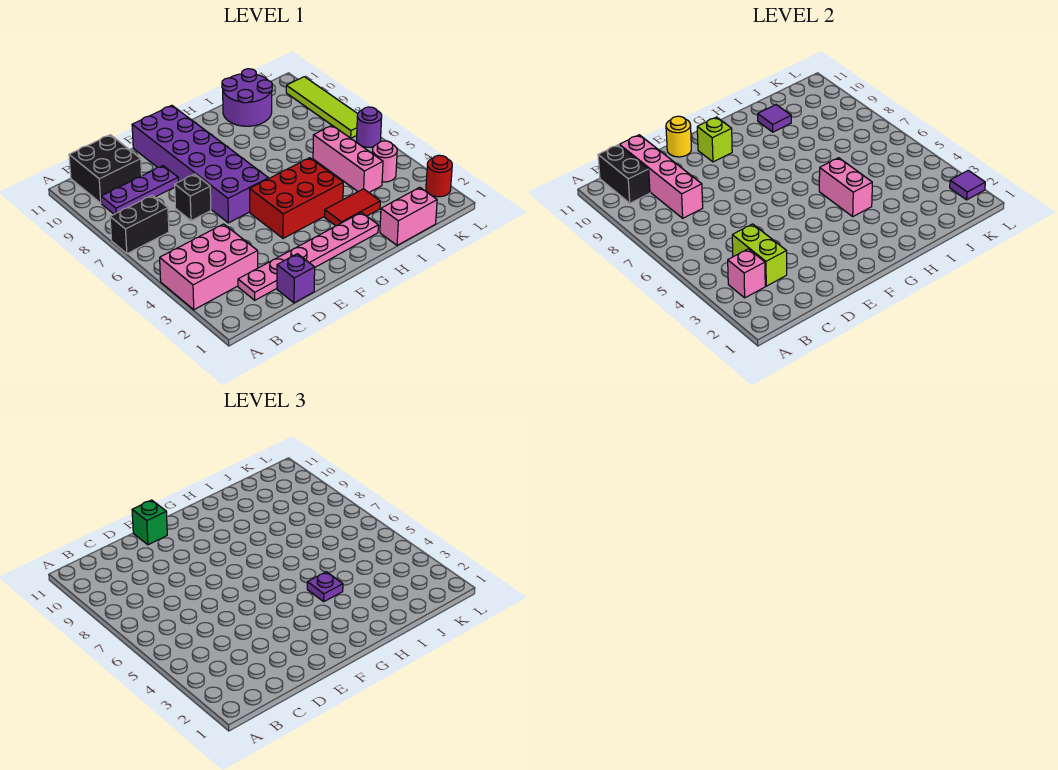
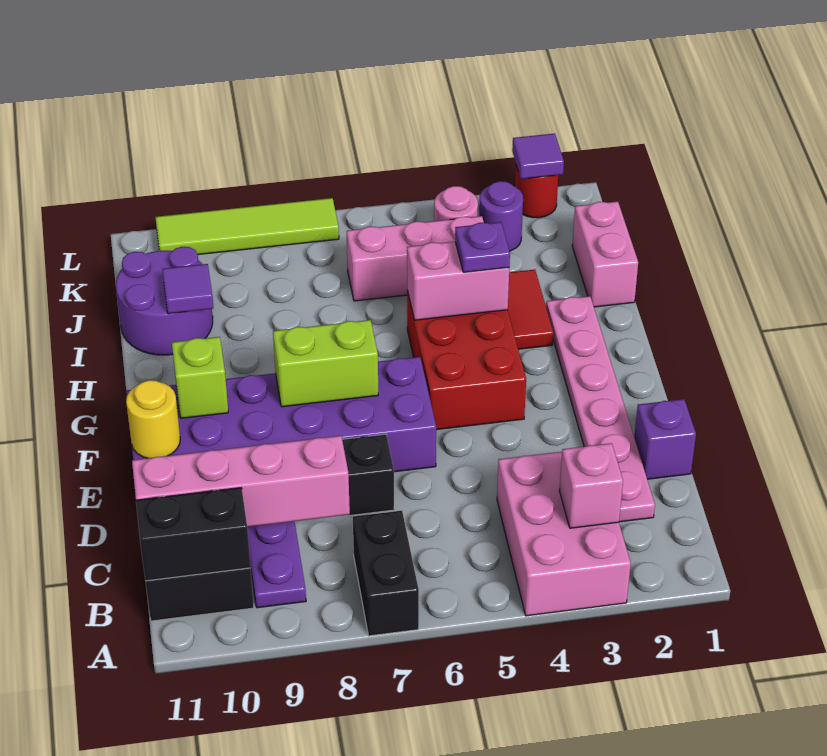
lime brick C3:C4 level 2 -> lime brick F7:F8 level 2
green brick E11 level 3 -> none
purple round brick L6 level 1 -> purple round brick K3 level 1

